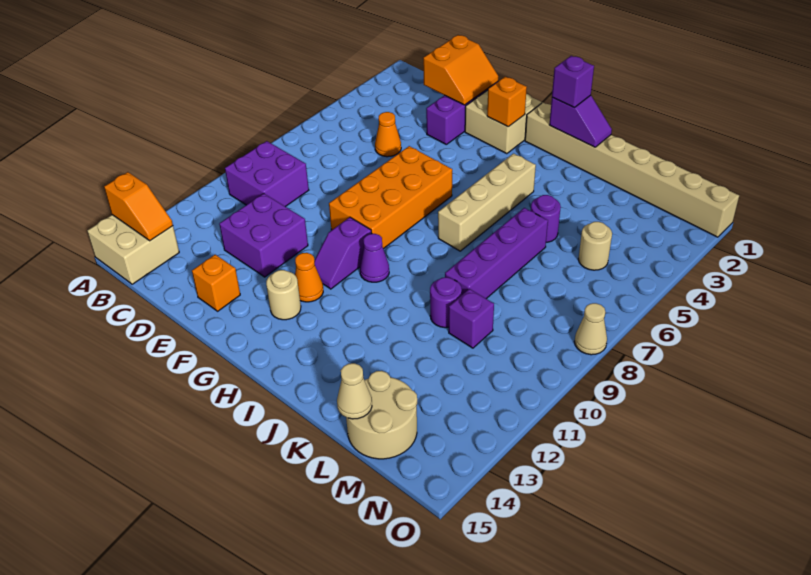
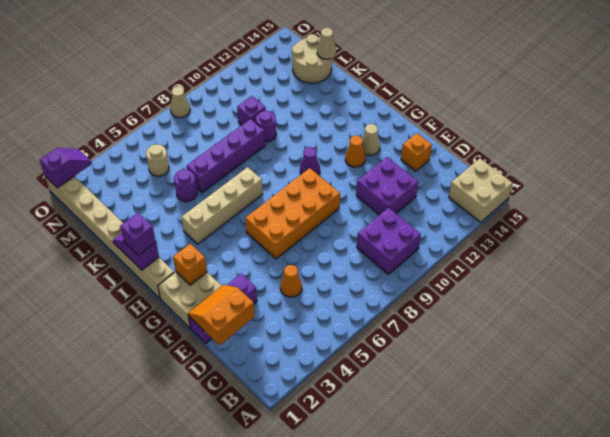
orange slope A14:B14 level 2 top A -> none
purple slope G10:G11 level 1 top 10 -> purple slope O1:O2 level 2 top 1
tan round brick G13 level 1 -> tan cone G13 level 1

